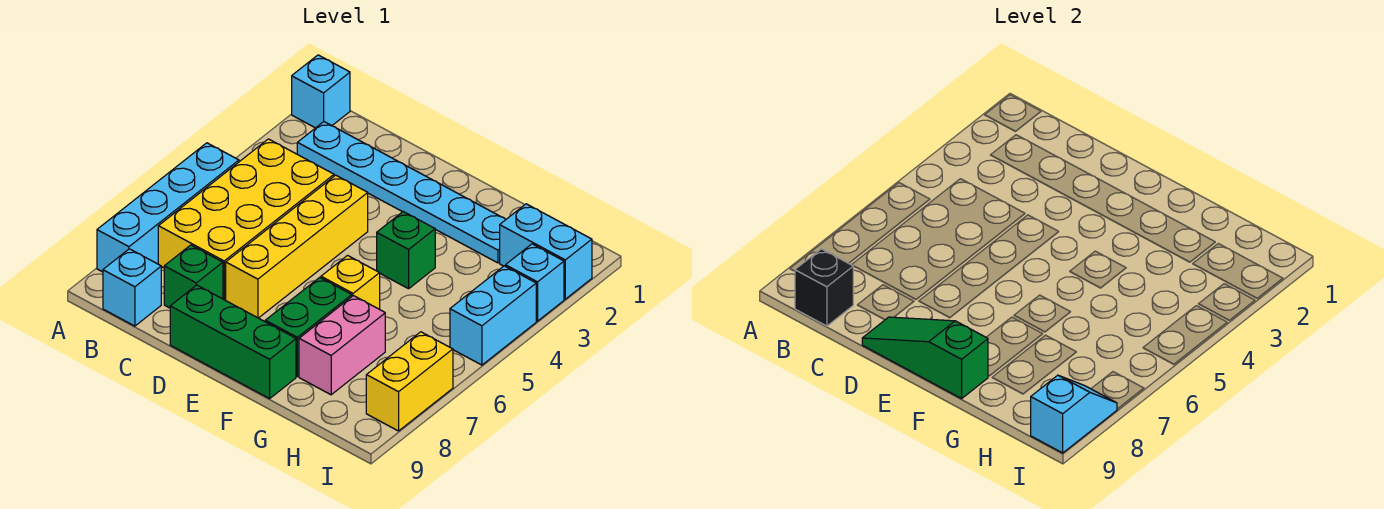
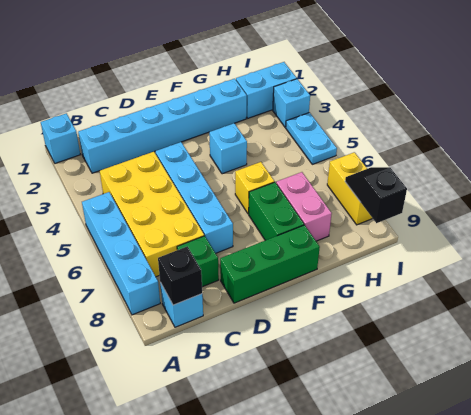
cyan plate B2:G2 level 1 -> cyan brick B2:G2 level 1
yellow brick D4:D7 level 1 -> cyan brick D4:D7 level 1
green slope D9:F9 level 2 top F -> none
green brick F4 level 1 -> cyan brick F4 level 1
cyan brick I4:I5 level 1 -> cyan plate I4:I5 level 1
cyan slope I8:I9 level 2 top 9 -> black slope I8:I9 level 2 top 9

